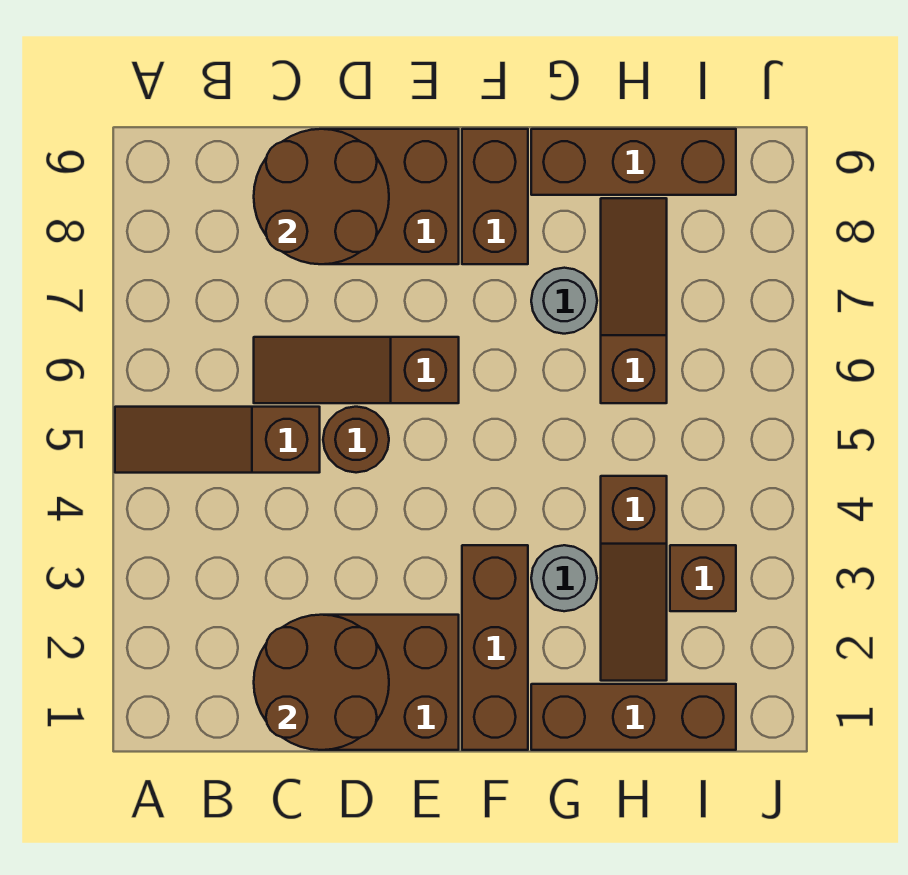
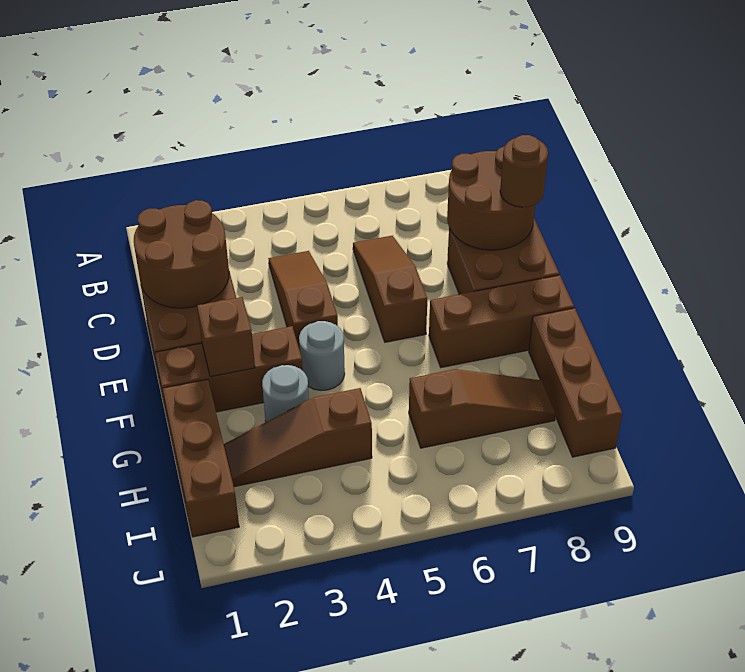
brown slope A5:C5 level 1 top C -> brown slope C4:E4 level 1 top E
brown round brick D5 level 1 -> brown round brick D9 level 3
brown brick F8:F9 level 1 -> brown brick F7:F9 level 1
grey round brick G7 level 1 -> grey round brick F4 level 1
brown brick I3 level 1 -> brown brick F2 level 2

